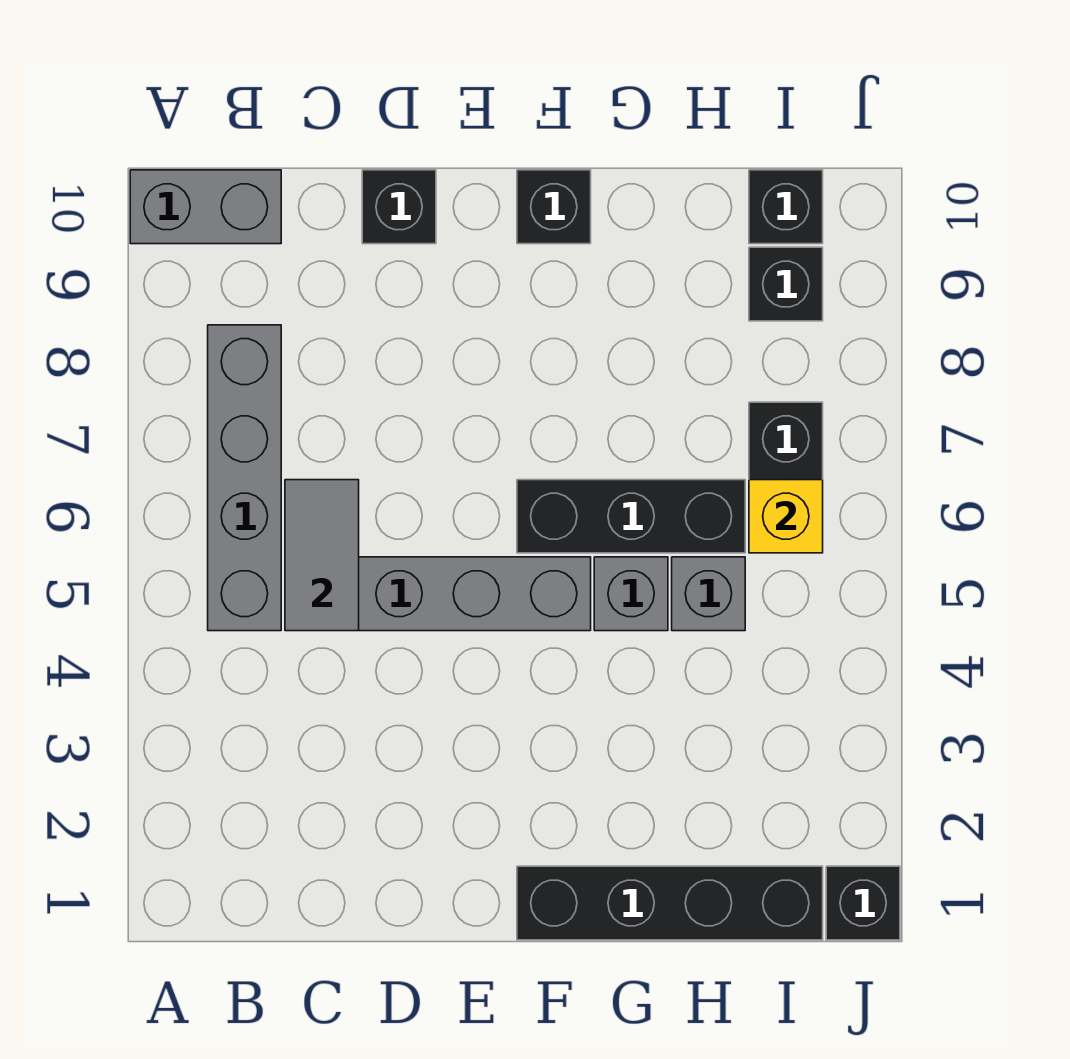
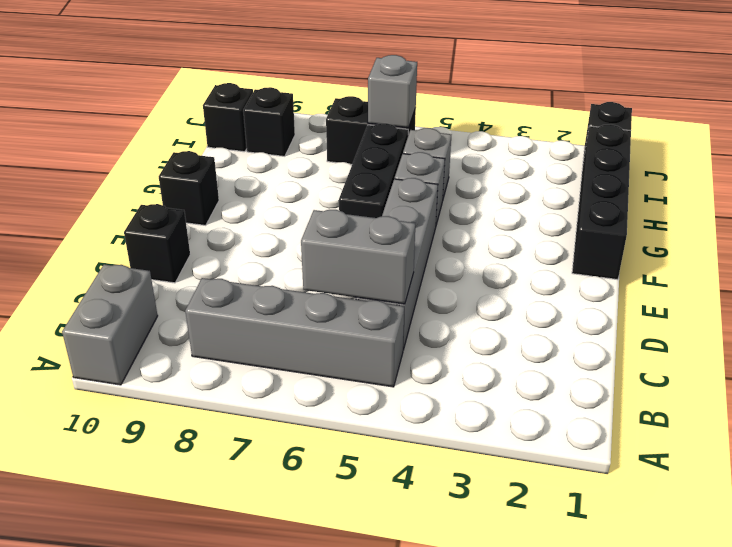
grey tile C5:C6 level 2 -> grey brick C5:C6 level 2
yellow brick I6 level 2 -> grey brick I6 level 2

